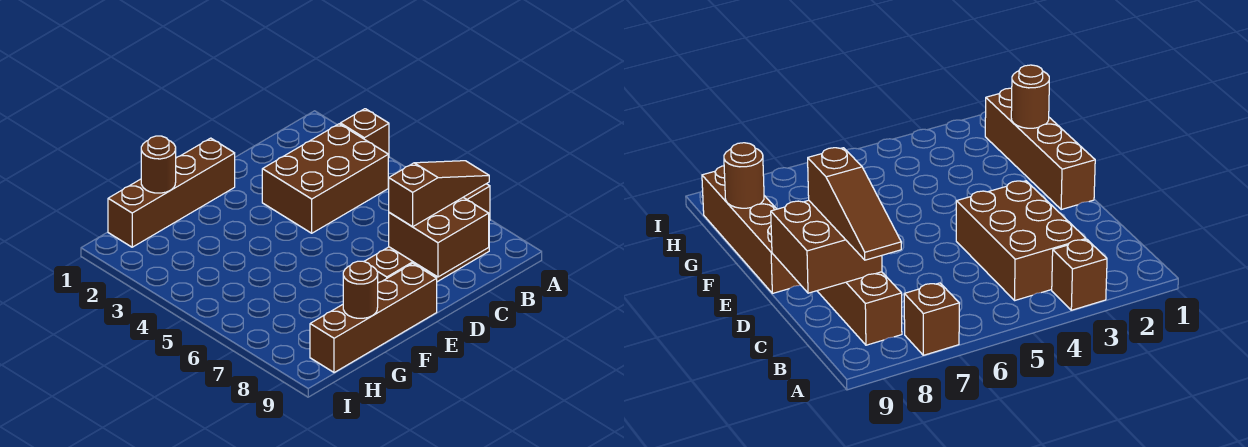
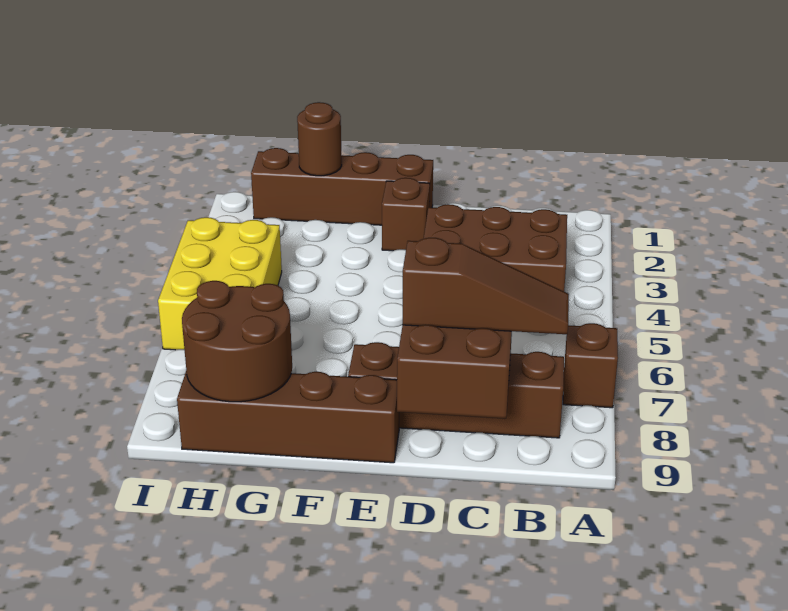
brown brick A3 level 1 -> brown brick E2 level 1
brown round brick G9 level 2 -> brown round brick G8:H9 level 2
none -> yellow brick H4:I6 level 1

